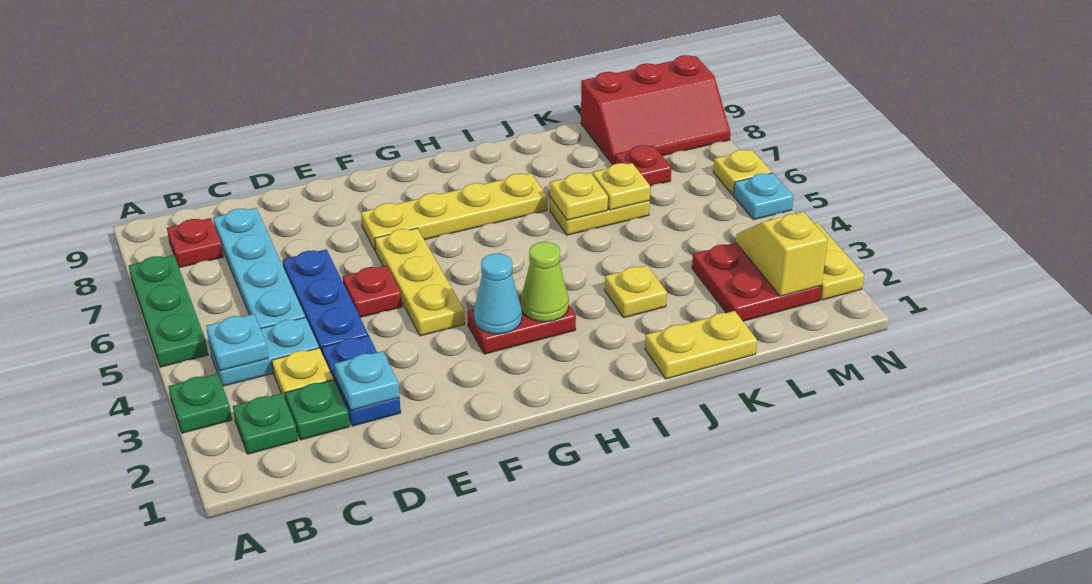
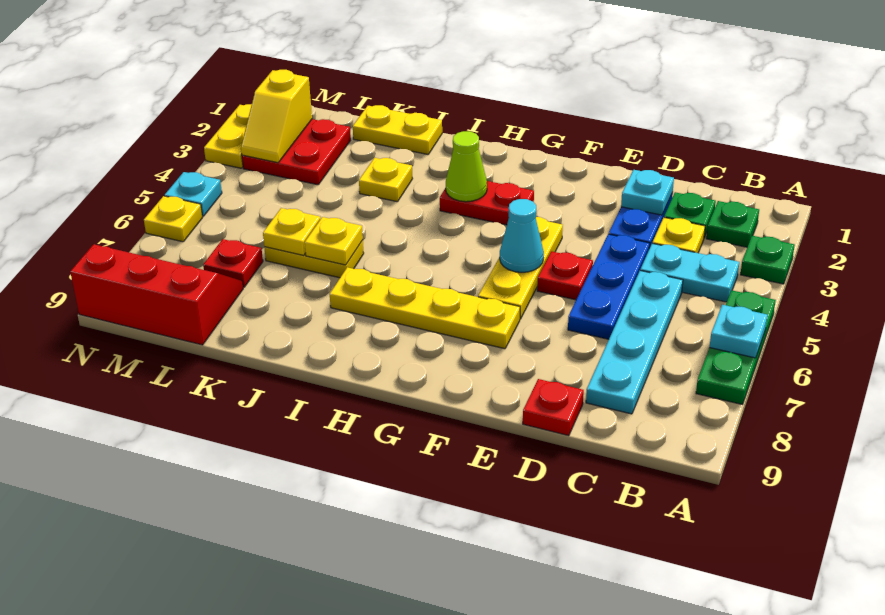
cyan plate B4 level 2 -> cyan plate A6 level 2
red plate B8 level 1 -> red plate D9 level 1
cyan cone G3 level 2 -> cyan cone F5 level 2

